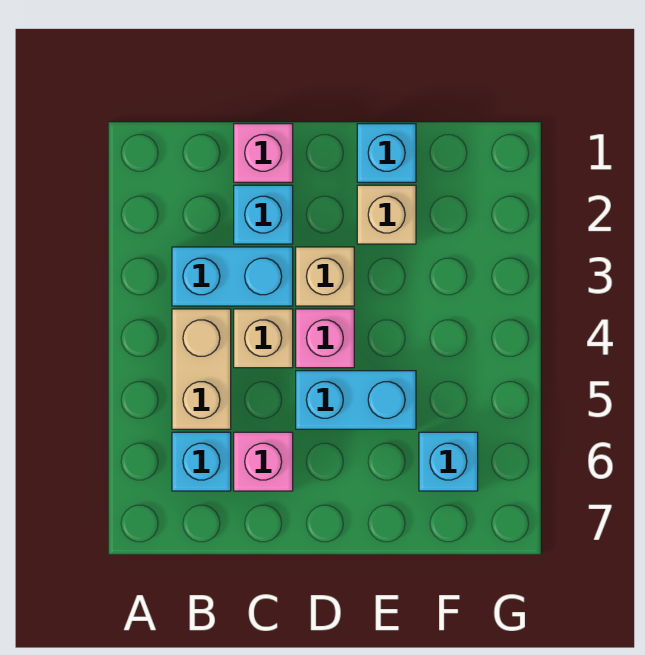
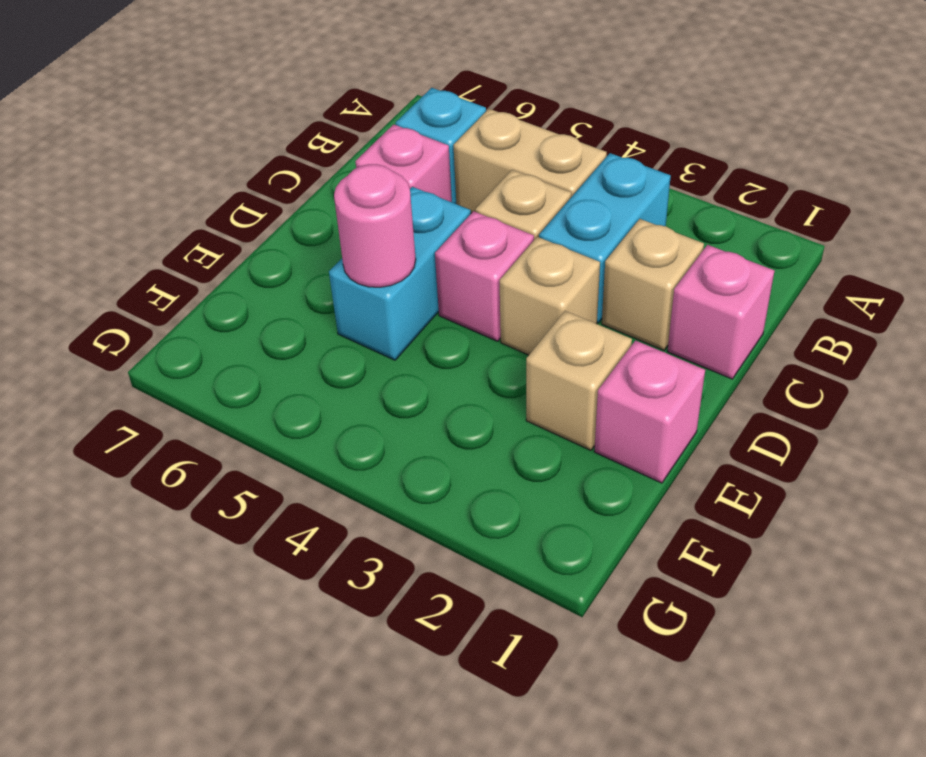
cyan brick C2 level 1 -> tan brick C2 level 1
cyan brick E1 level 1 -> pink brick E1 level 1
none -> pink round brick E5 level 2
cyan brick F6 level 1 -> none

